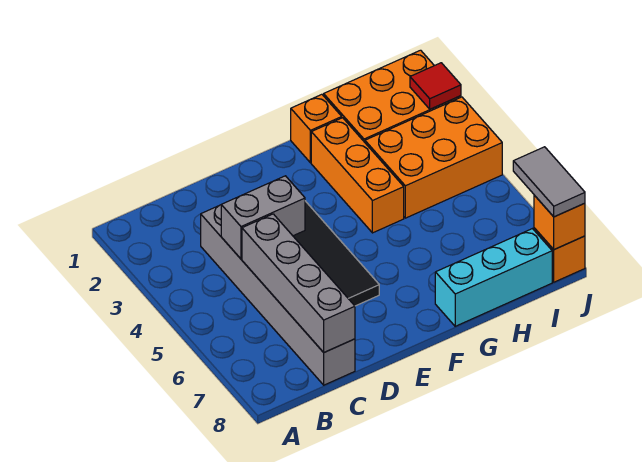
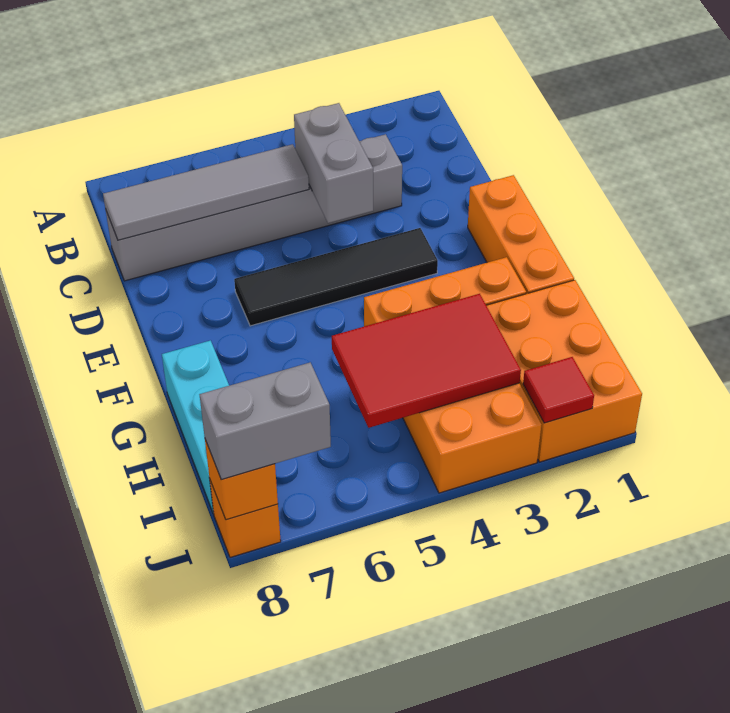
grey brick C5:C8 level 2 -> grey tile C5:C8 level 2
orange brick G1 level 1 -> orange brick E1:G1 level 1
none -> red tile H3:I5 level 2
grey tile J7:J8 level 3 -> grey brick J7:J8 level 3

